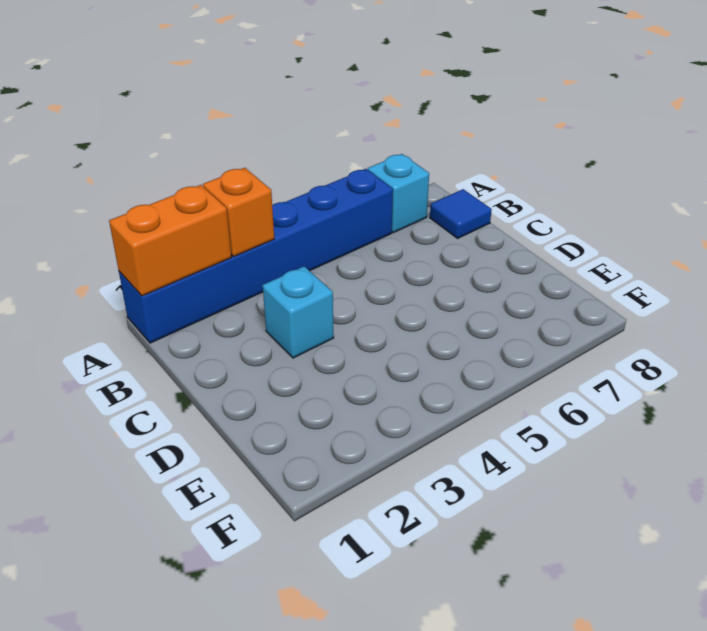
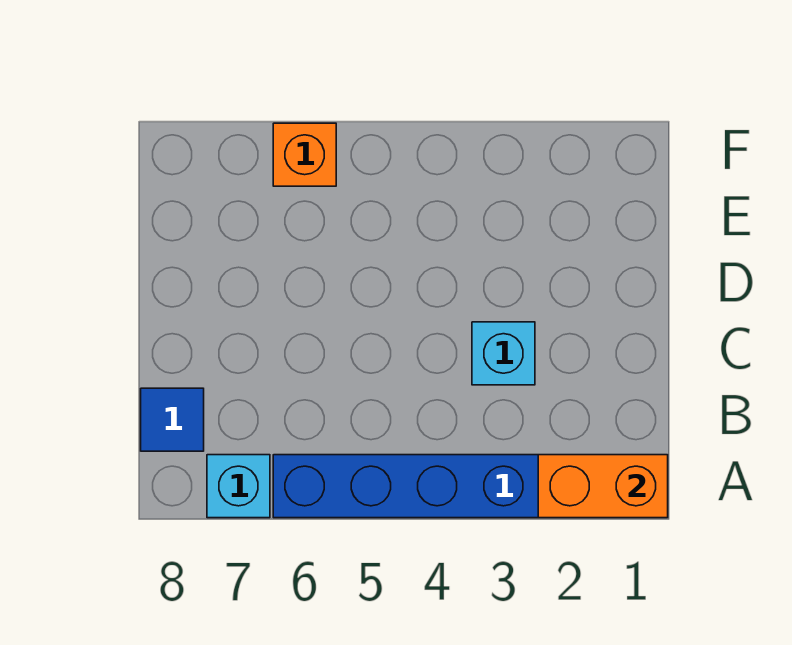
orange brick A3 level 2 -> orange brick F6 level 1

